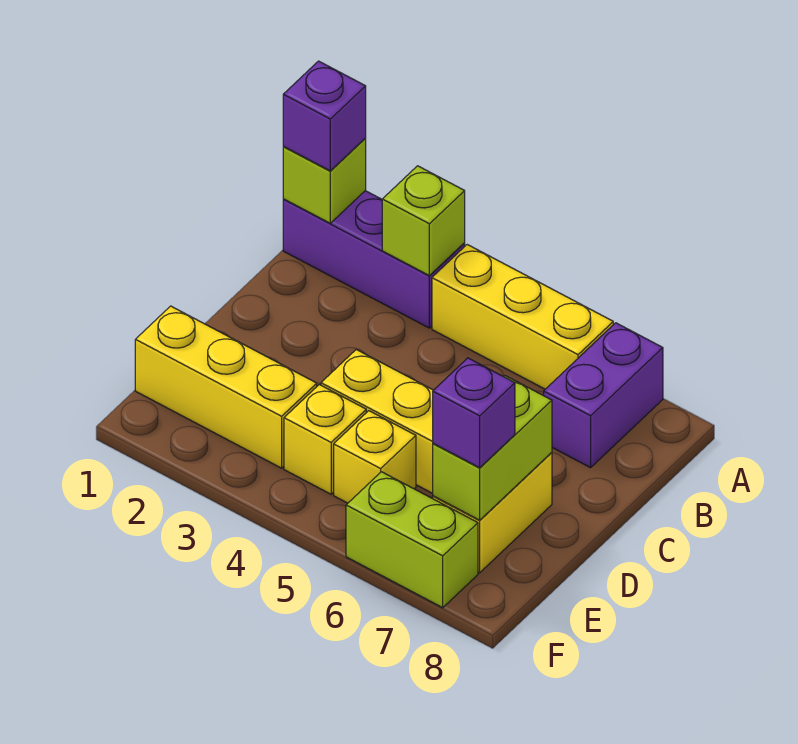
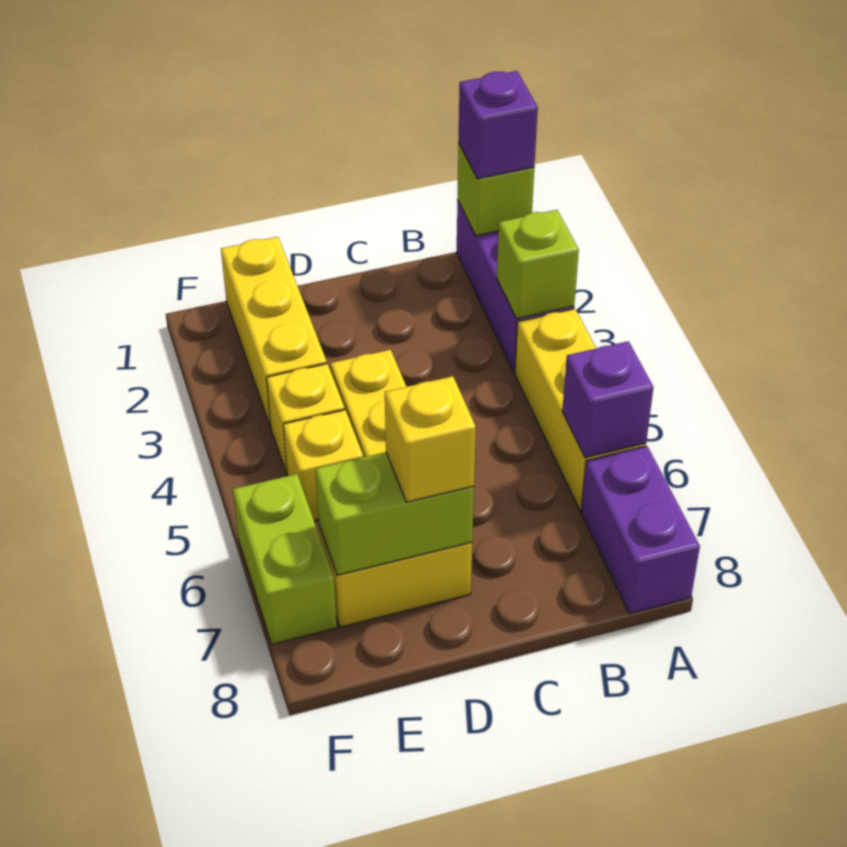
purple brick A7:B7 level 1 -> purple brick A7:A8 level 1
none -> yellow brick D7 level 3
purple brick E7 level 3 -> purple brick A6 level 2

